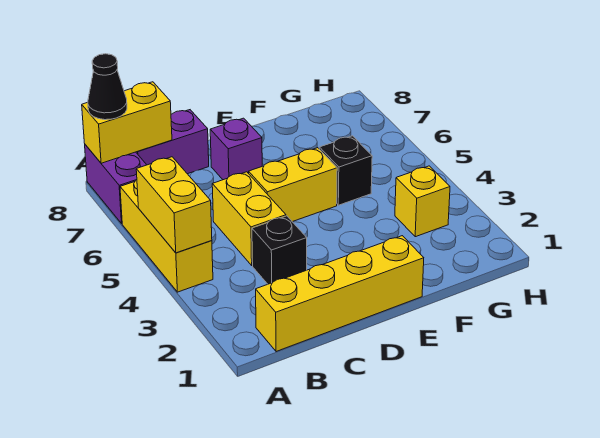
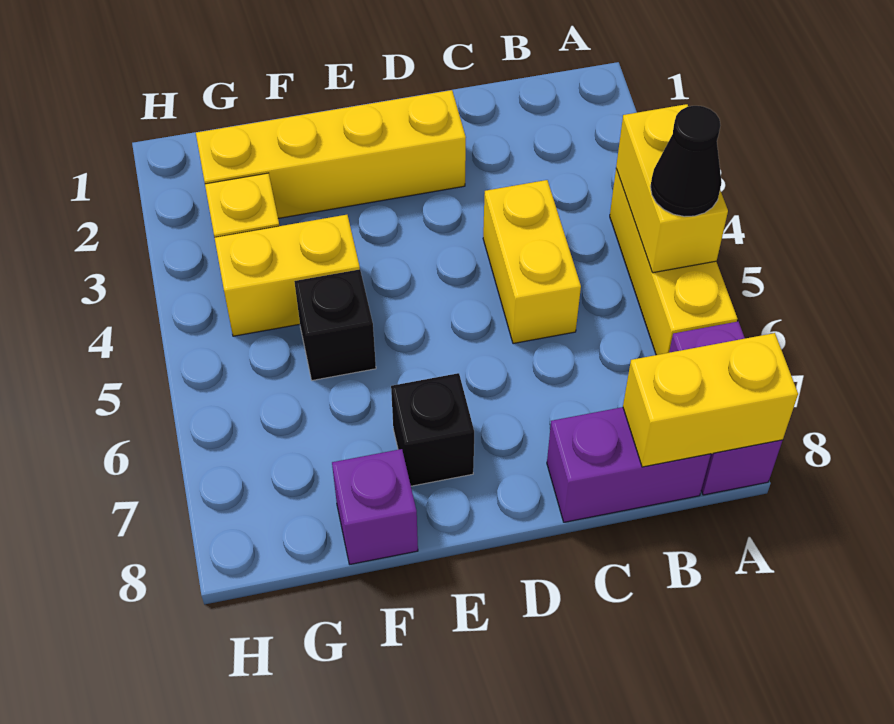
black cone A8 level 3 -> black cone A5 level 3
yellow brick B1:E1 level 1 -> yellow brick D2:G2 level 1
black brick C3 level 1 -> black brick E7 level 1
yellow brick D5:E5 level 1 -> yellow brick F4:G4 level 1
purple brick D7 level 1 -> purple brick F8 level 1

